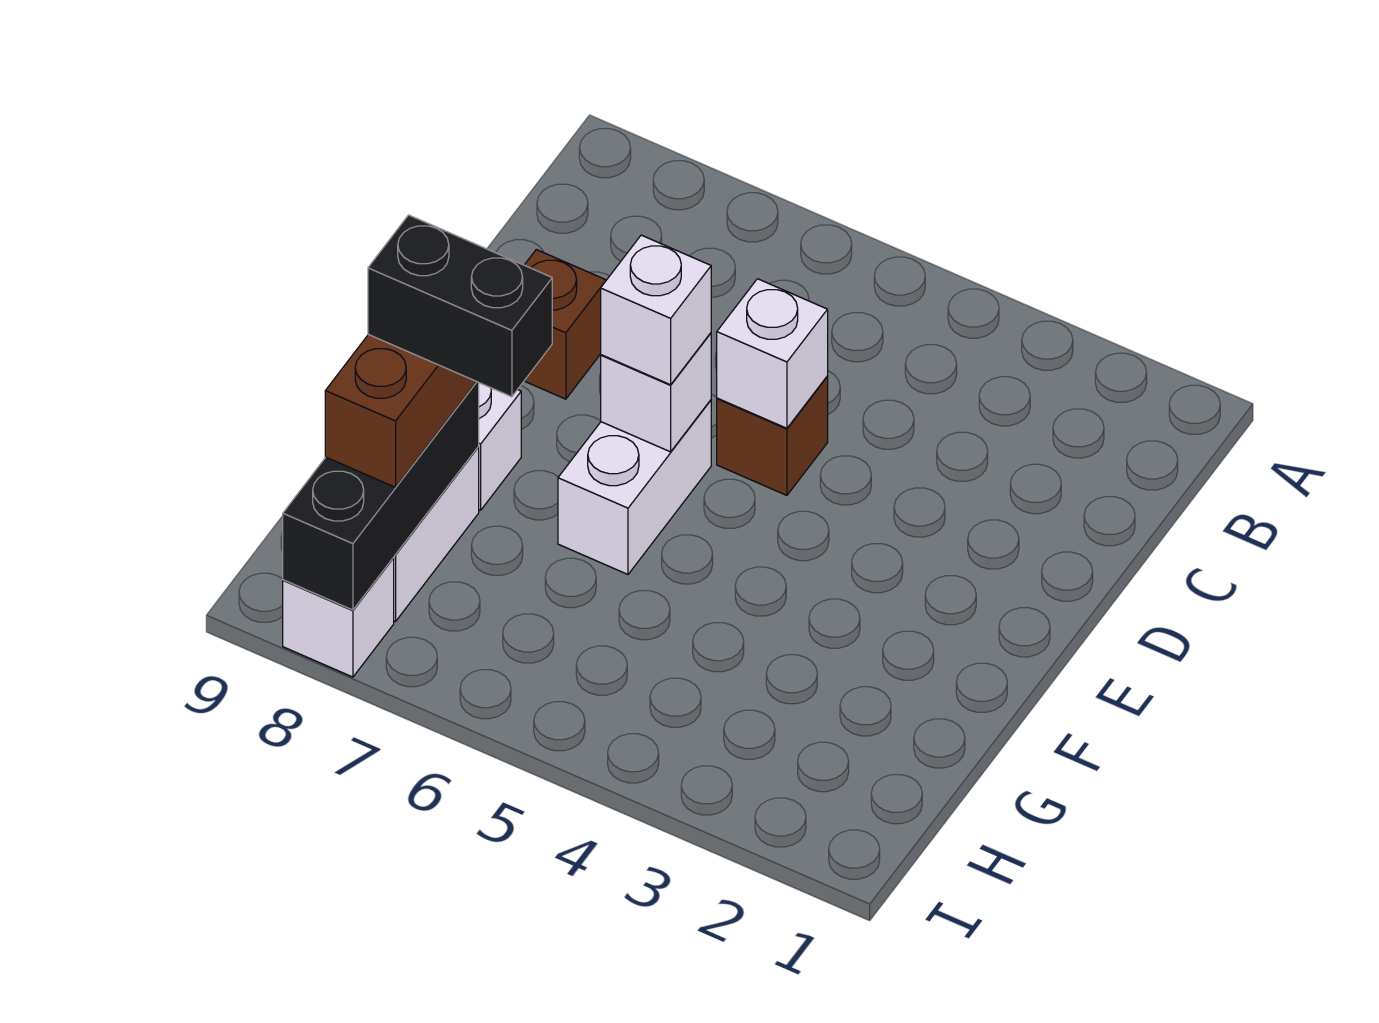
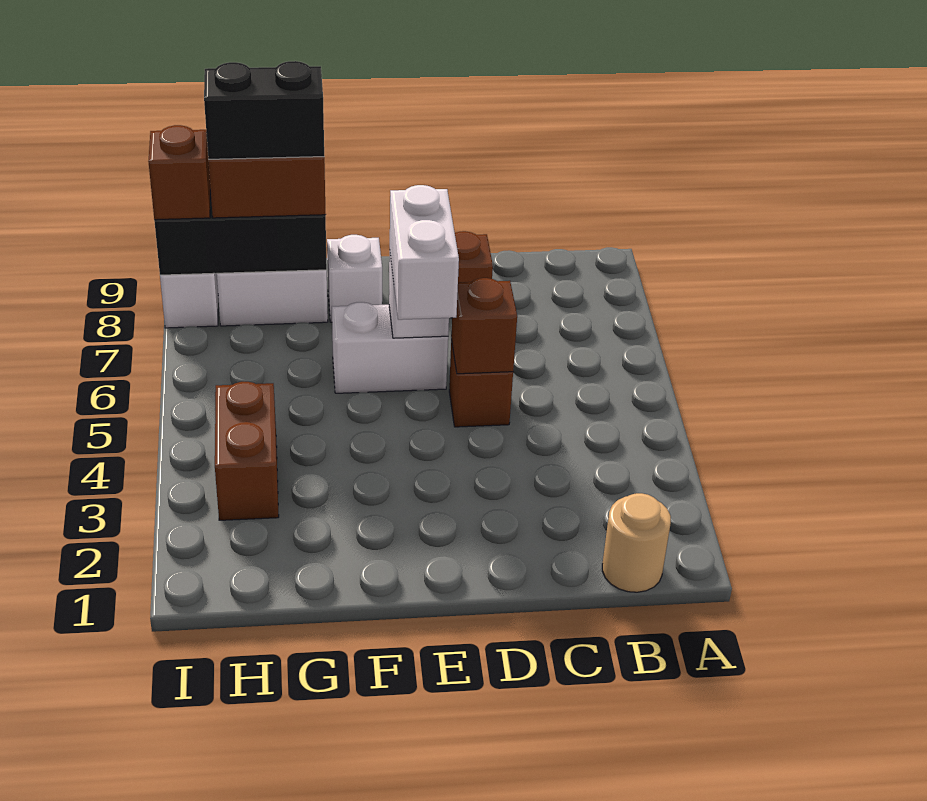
none -> tan round brick B1 level 1
white brick D5 level 2 -> brown brick D5 level 2
white brick E6 level 3 -> white brick E5:E6 level 3
black brick G7:G8 level 4 -> black brick G8:H8 level 4
none -> brown brick H3:H4 level 1
none -> brown brick I8 level 3

